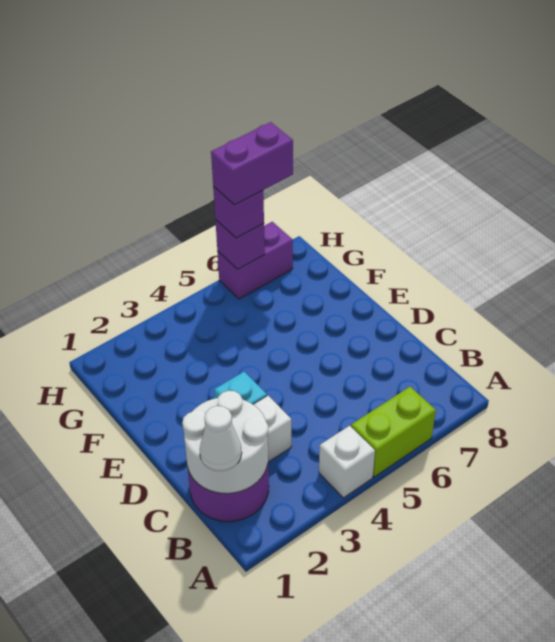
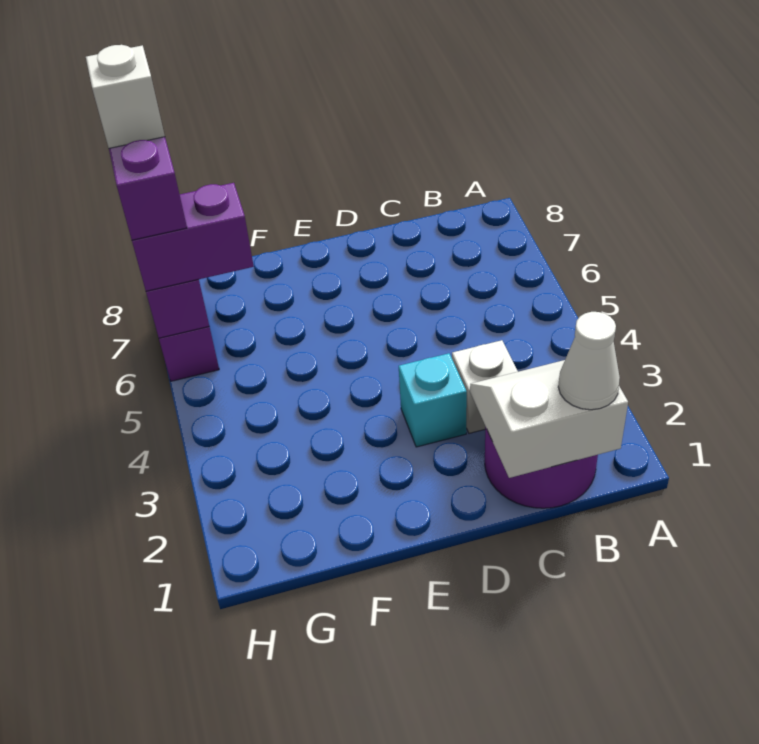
white brick A4 level 1 -> white brick H7 level 5
lime brick A5:A6 level 1 -> none
white round brick B1:C2 level 2 -> white slope B1:C2 level 2 top 1
purple brick H6 level 3 -> purple brick G6:H6 level 3

